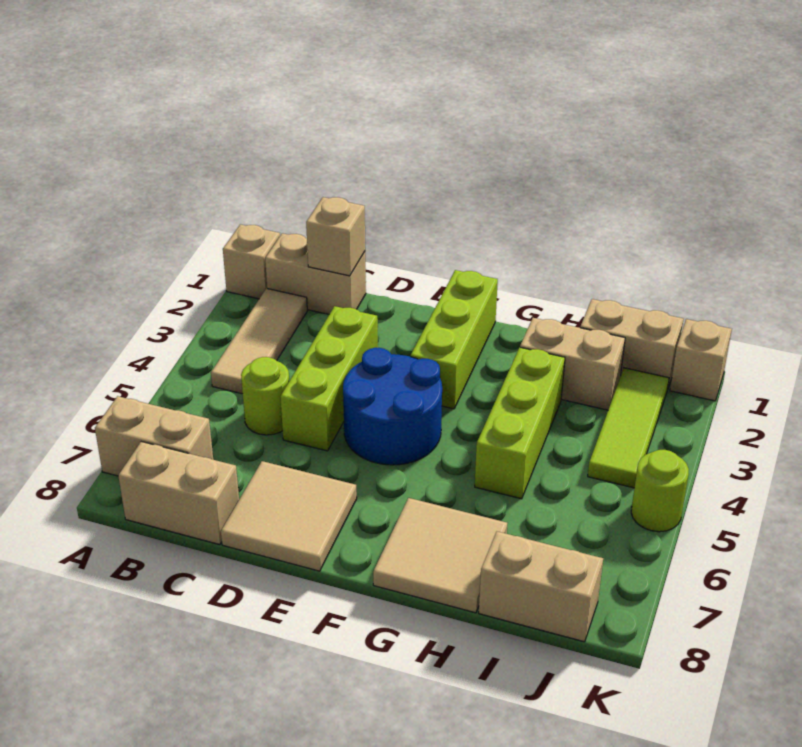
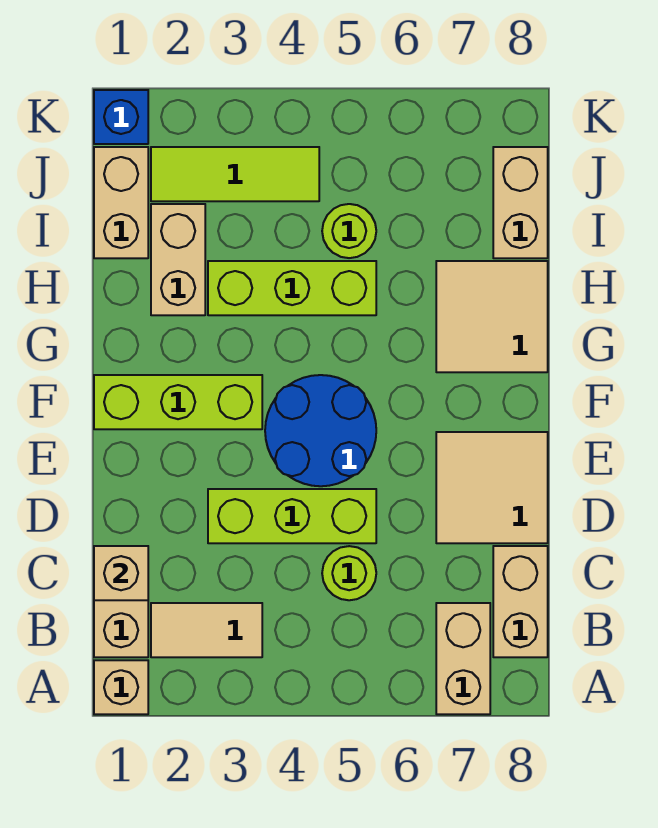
tan tile B2:B4 level 1 -> tan tile B2:B3 level 1
tan brick K1 level 1 -> blue brick K1 level 1
lime round brick K5 level 1 -> lime round brick I5 level 1

